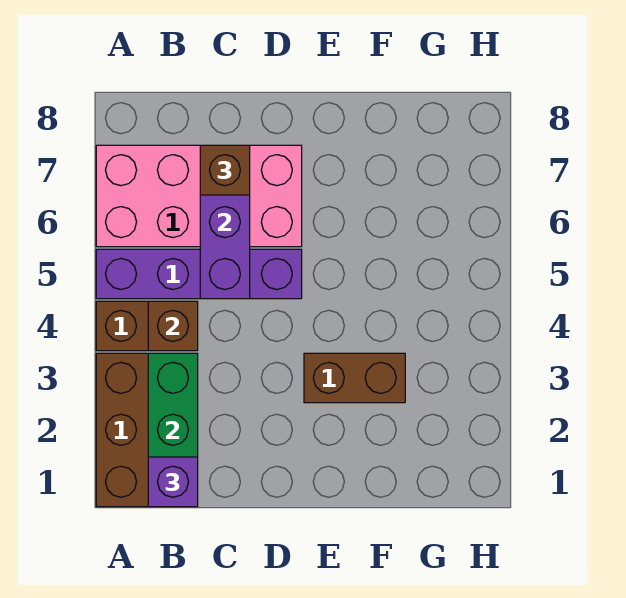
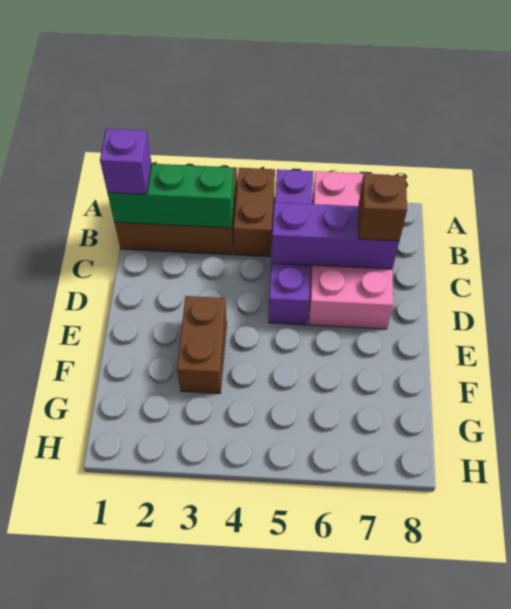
brown brick B4 level 2 -> none

